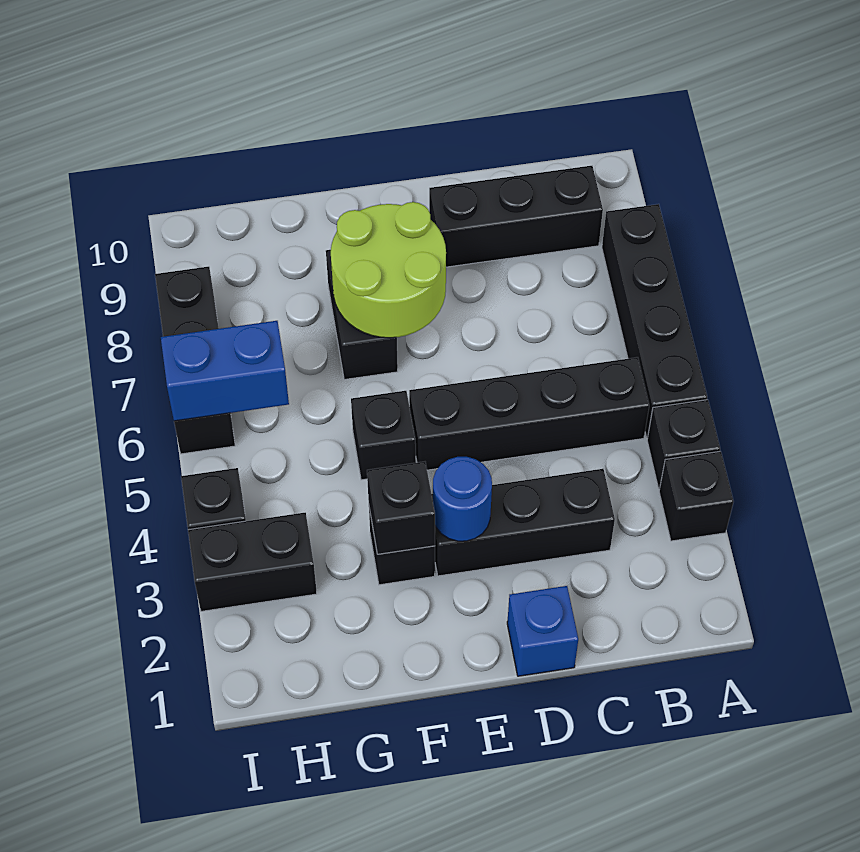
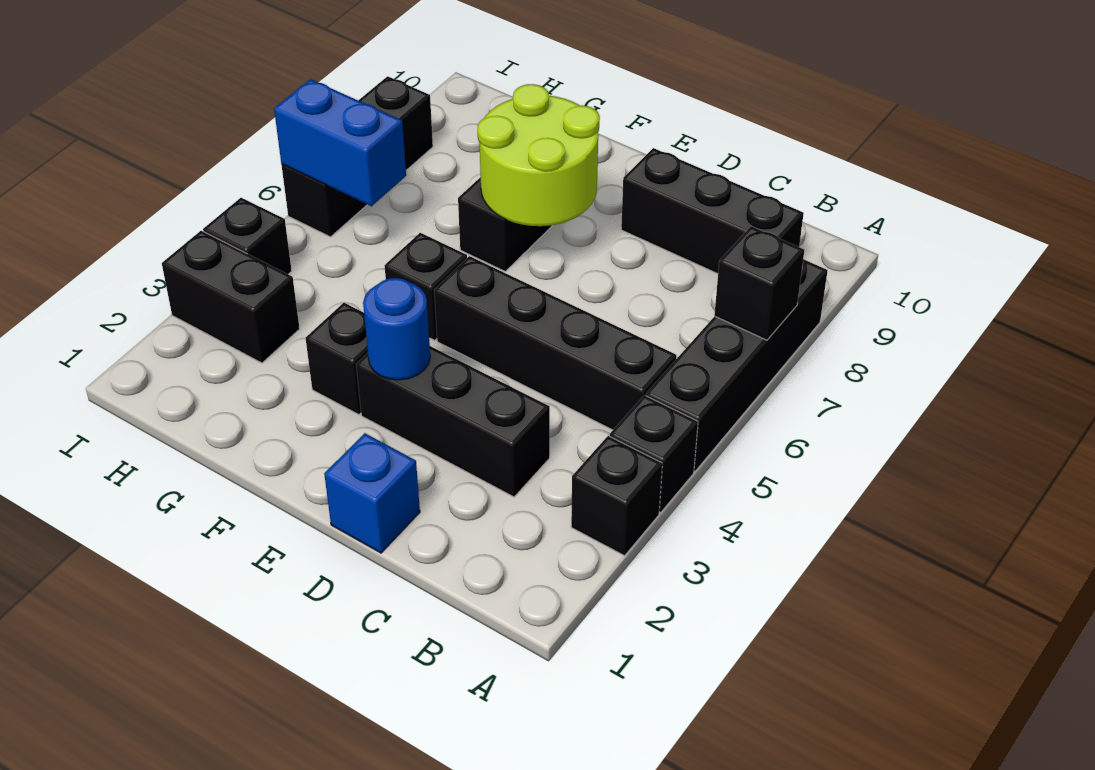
black brick F3 level 2 -> black brick A7 level 2

